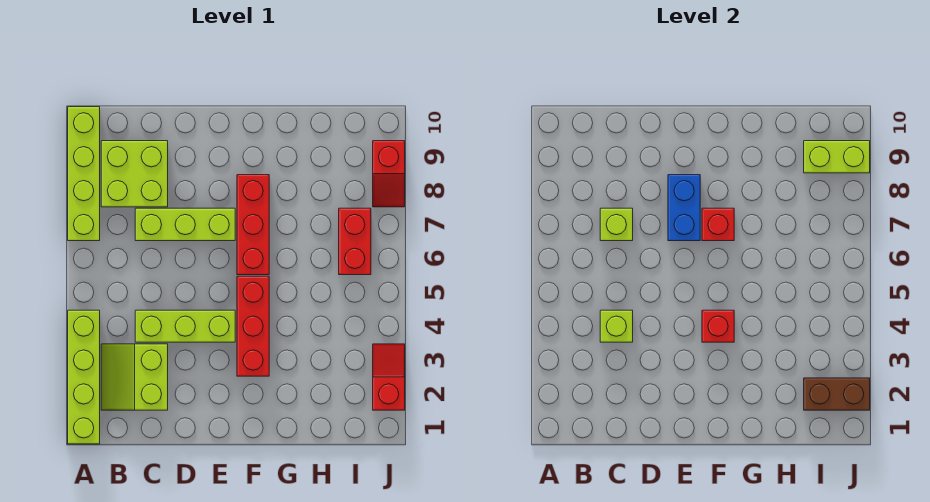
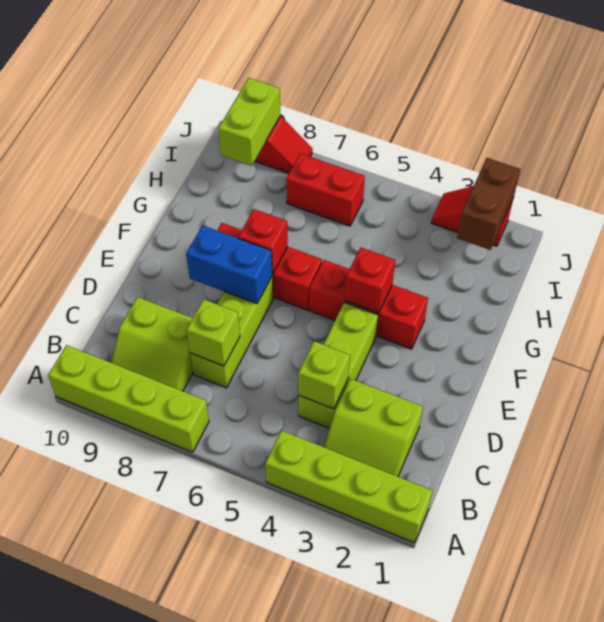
lime brick B8:C9 level 1 -> lime slope B8:C9 level 1 top C

